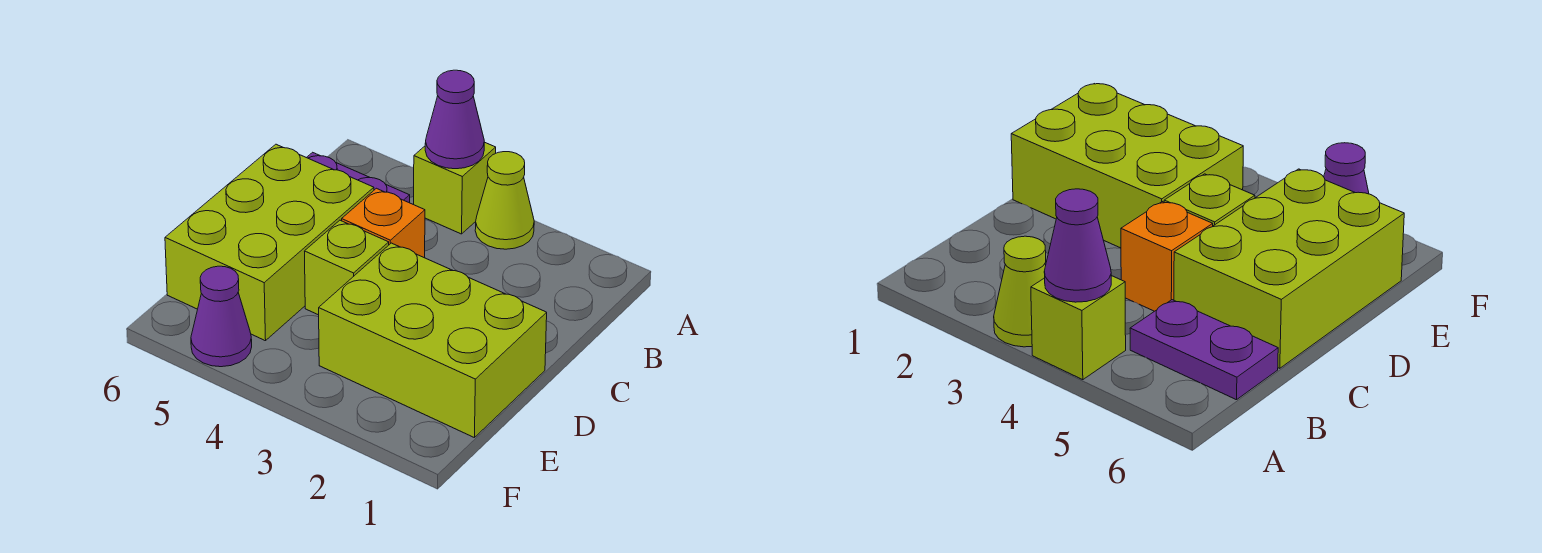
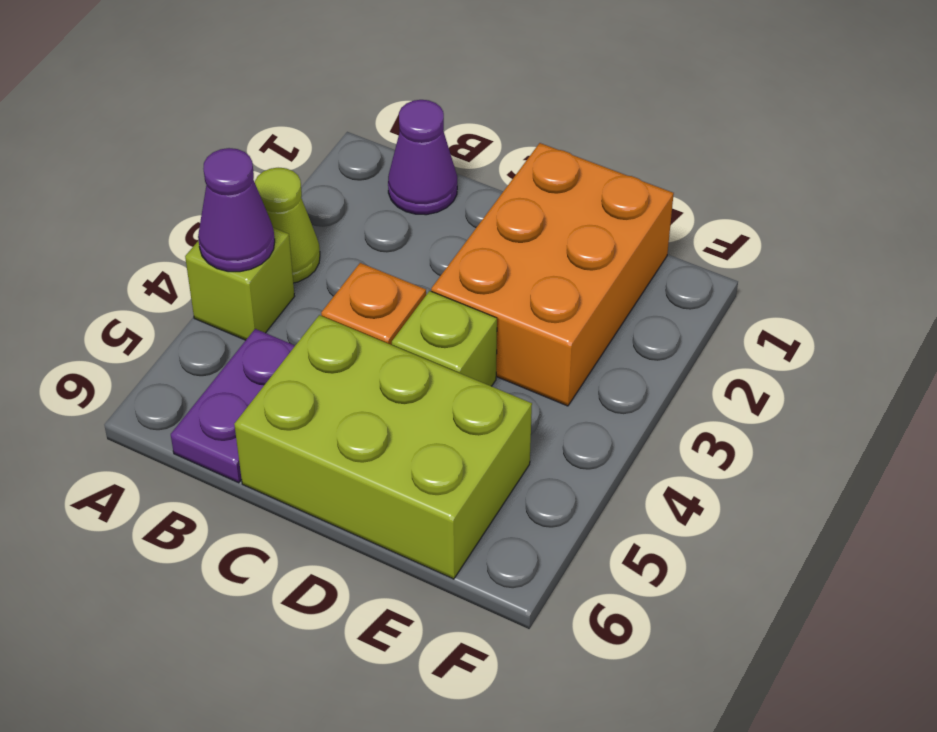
lime brick D1:E3 level 1 -> orange brick D1:E3 level 1
purple cone F5 level 1 -> purple cone B1 level 1

